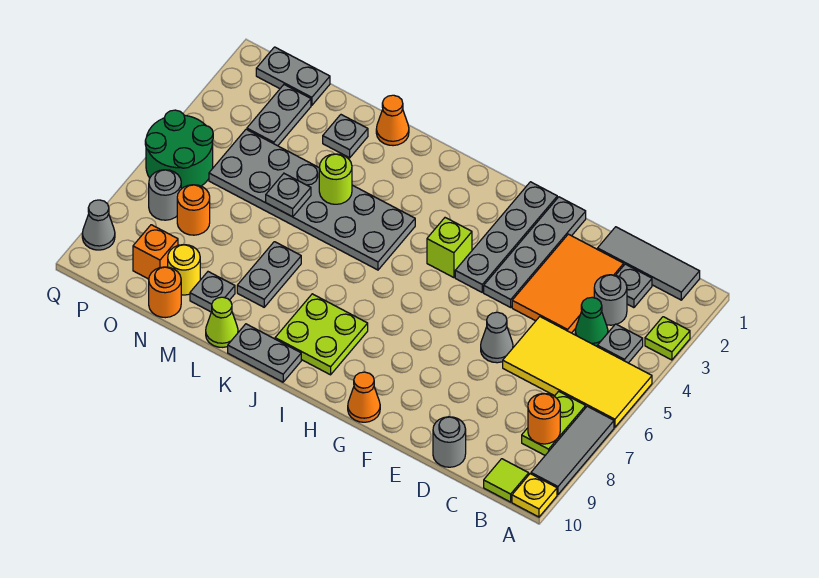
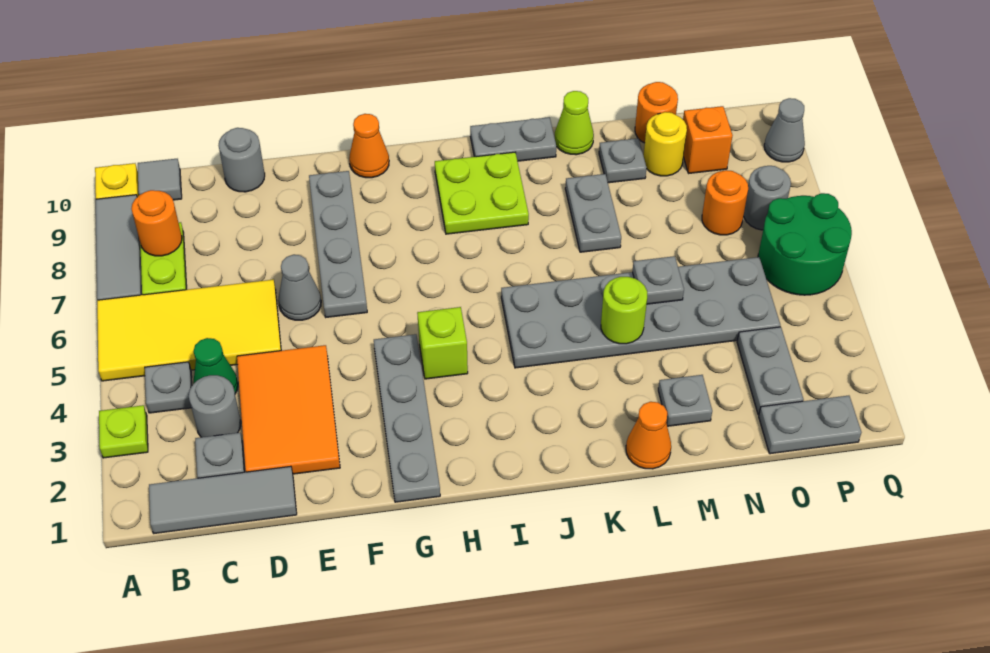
lime tile B10 level 1 -> grey tile B10 level 1
grey plate F1:F4 level 1 -> grey plate F6:F9 level 1

